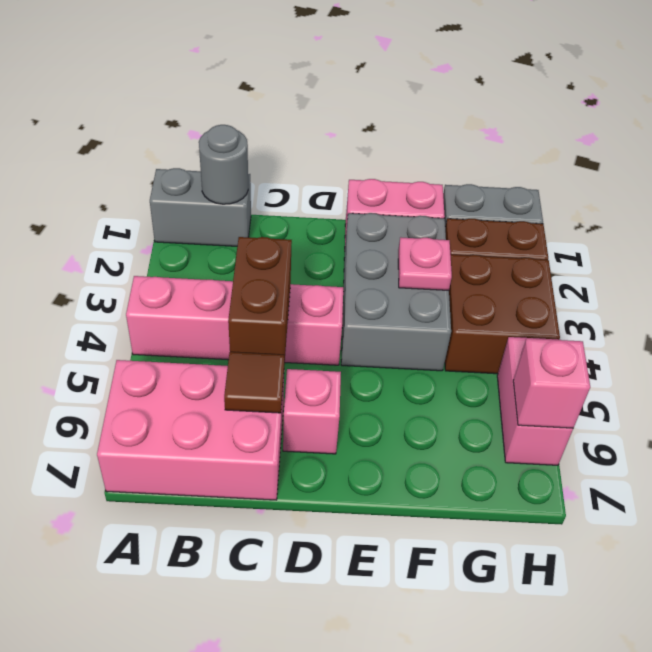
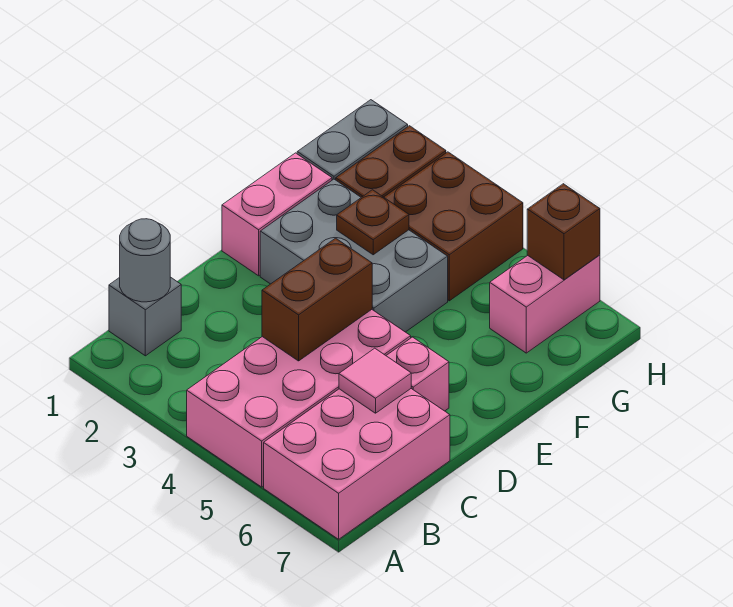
grey brick A1:B1 level 1 -> grey brick B1 level 1
pink brick A4:D4 level 1 -> pink brick A4:D5 level 1
brown brick C4:C5 level 2 -> brown brick C4:D4 level 2
brown tile C6 level 2 -> pink tile C6 level 2
pink plate F3 level 2 -> brown plate F3 level 2
pink brick H5:H6 level 1 -> pink brick G6:H6 level 1
pink brick H6 level 2 -> brown brick H6 level 2

